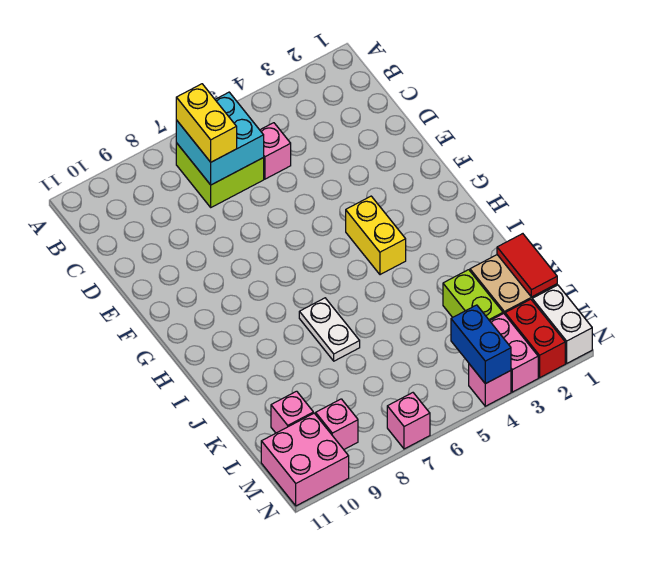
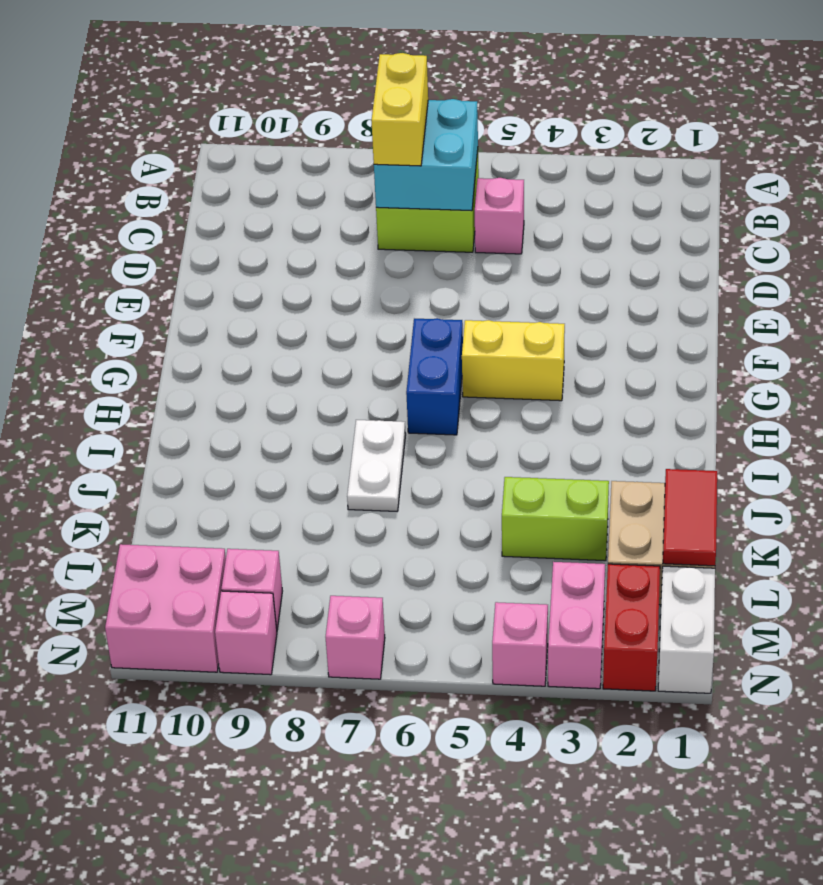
yellow brick G4:H4 level 1 -> yellow brick G4:G5 level 1
lime brick K3:L3 level 1 -> lime brick K3:K4 level 1
pink brick L10 level 1 -> pink brick N9 level 1
blue brick M4:N4 level 2 -> blue brick G6:H6 level 1

